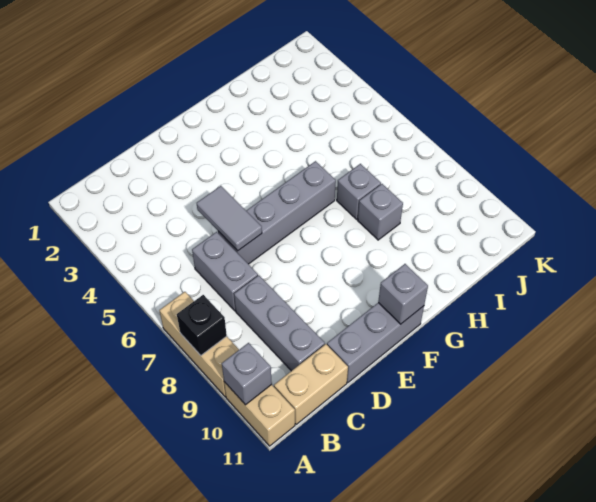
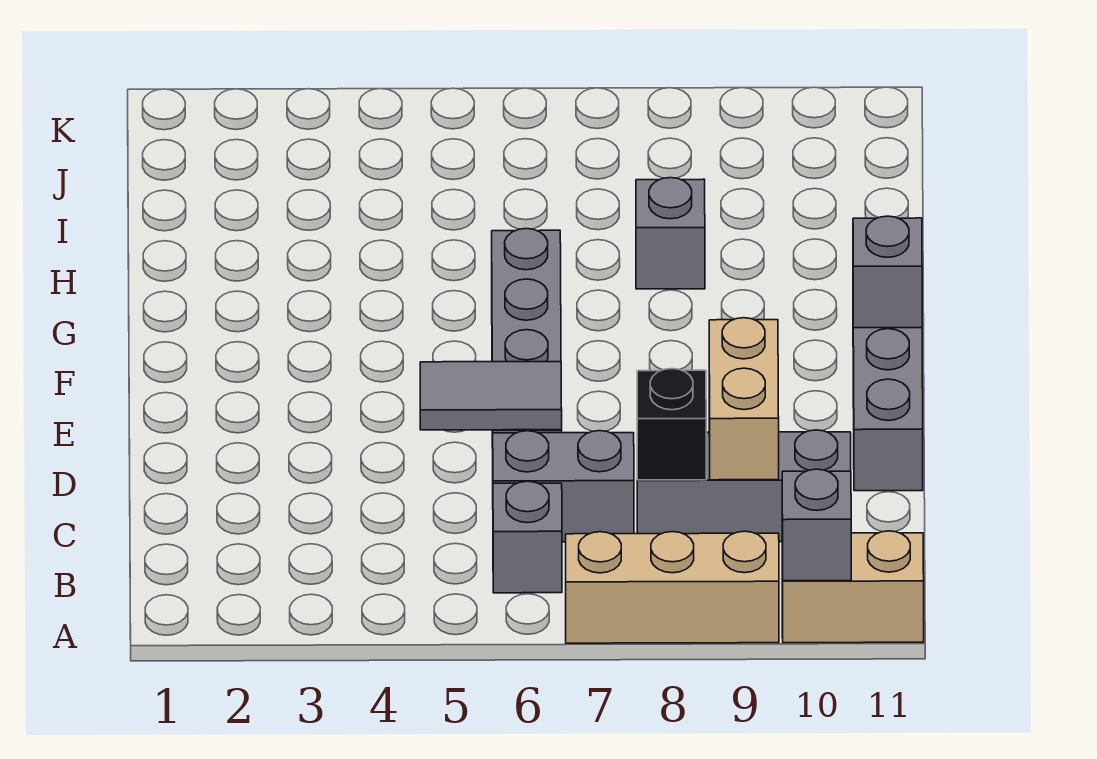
black brick A8 level 2 -> black brick C8 level 2
tan brick B11:C11 level 1 -> tan brick C9:D9 level 2
grey brick H7 level 1 -> grey brick B6 level 1

